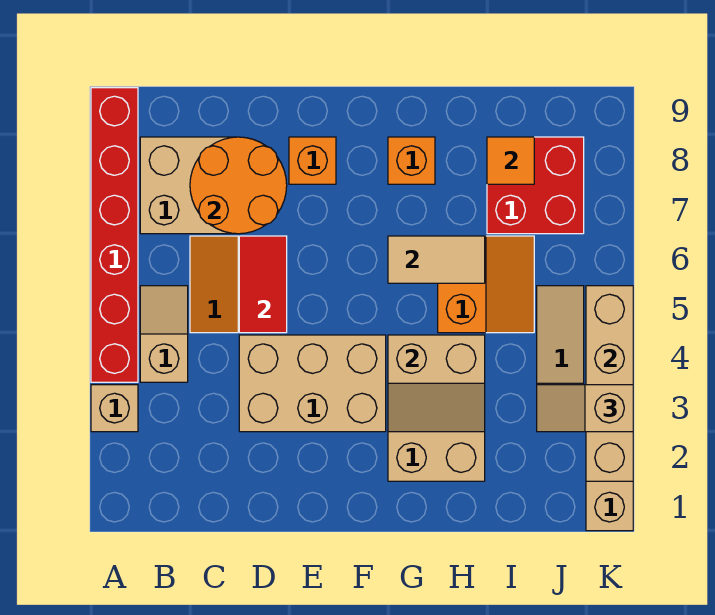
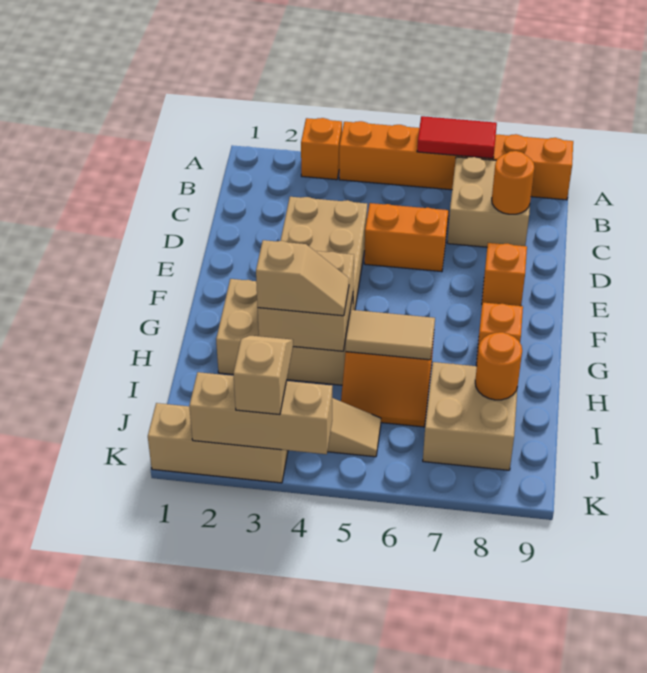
tan brick A3 level 1 -> orange brick A3 level 1
red brick A4:A9 level 1 -> orange brick A4:A9 level 1
tan slope B4:B5 level 1 top 4 -> tan slope H3:H4 level 3 top 3
orange round brick C7:D8 level 2 -> orange round brick C8 level 2
red tile D5:D6 level 2 -> red tile A6:A7 level 2
tan slope G3:H4 level 2 top 4 -> tan brick G3:H4 level 2
tan tile G6:H6 level 2 -> tan tile H5:H6 level 2
red brick I7:J8 level 1 -> tan brick I7:J8 level 1
orange tile I8 level 2 -> orange round brick I8 level 2
tan brick K2:K5 level 2 -> tan brick K2:K4 level 2

